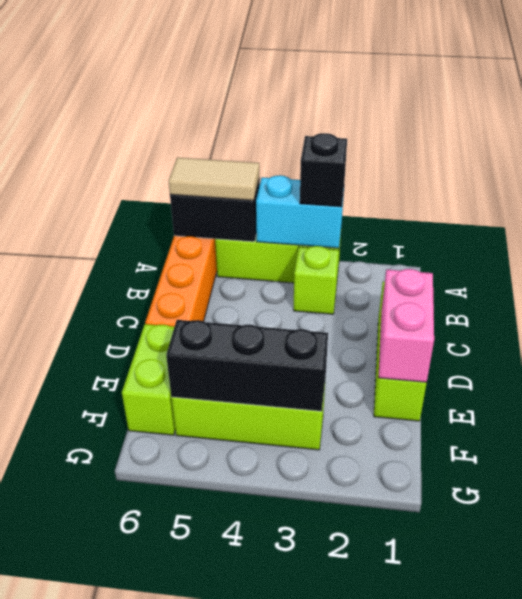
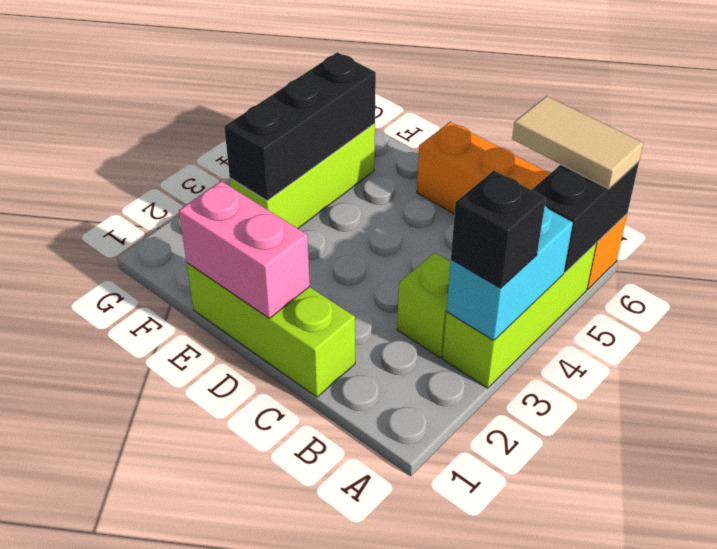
tan tile A5:A6 level 3 -> tan tile A6:B6 level 3
lime brick E6:F6 level 1 -> none

